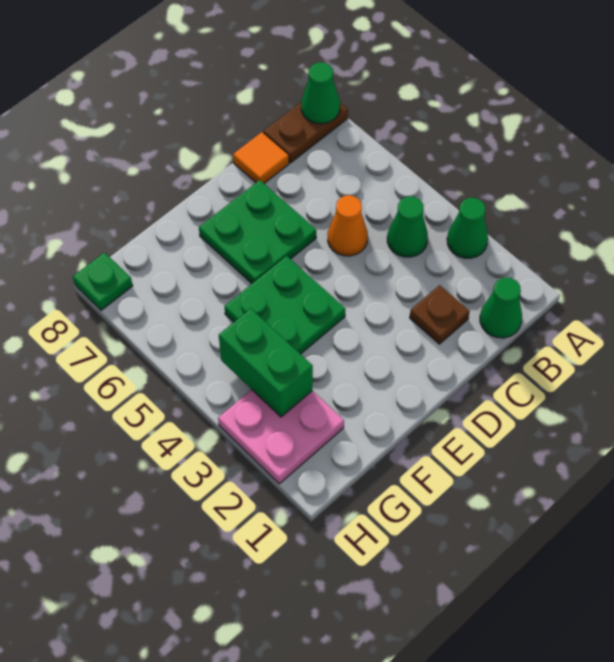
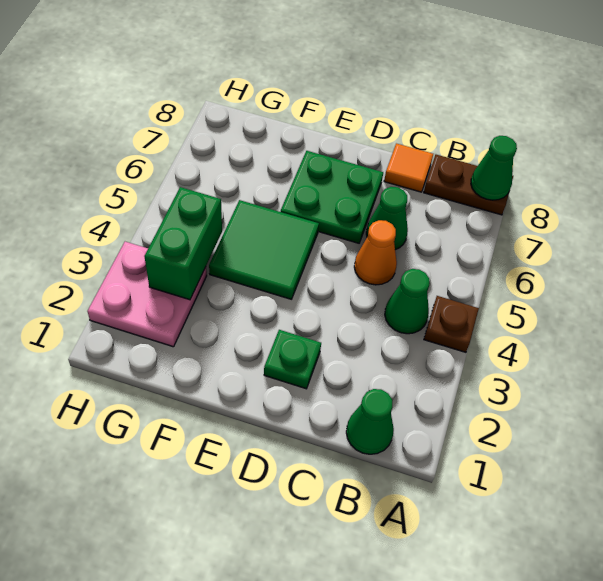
green cone A3 level 1 -> green cone C6 level 1
brown plate C2 level 1 -> brown plate A4 level 1
green plate E4:F5 level 1 -> green tile E4:F5 level 1
green plate H8 level 1 -> green plate D2 level 1

